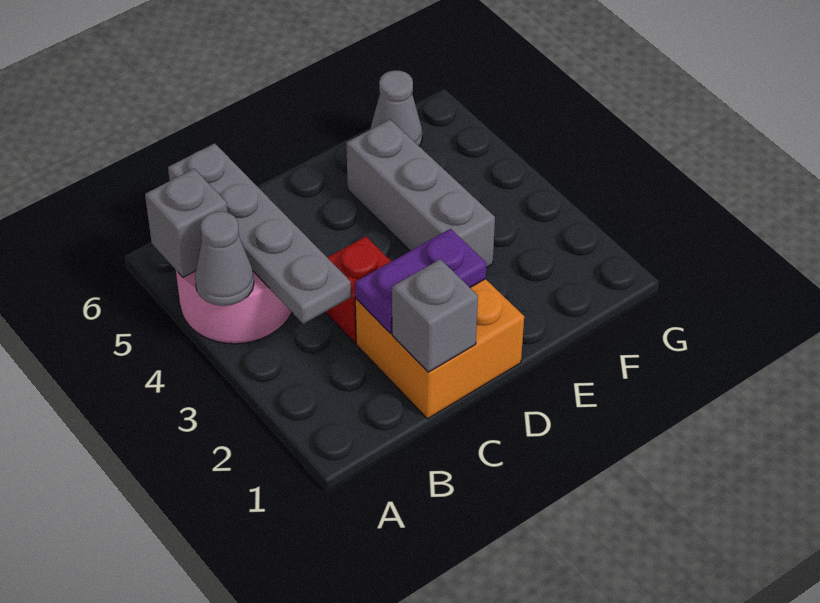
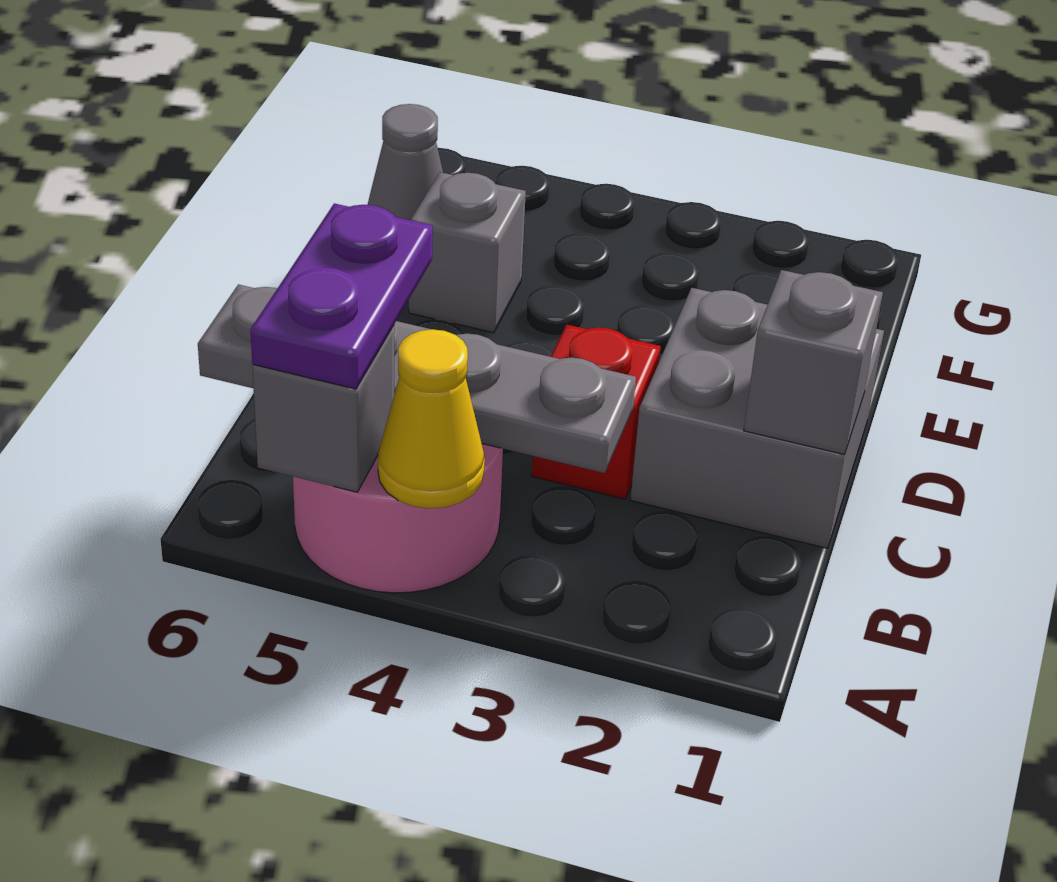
grey cone A4 level 2 -> yellow cone A4 level 2
orange brick C1:D2 level 1 -> grey brick C1:D2 level 1
purple plate C2:D2 level 2 -> purple plate A5:B5 level 3
grey brick E3:E5 level 1 -> grey brick E5 level 1

